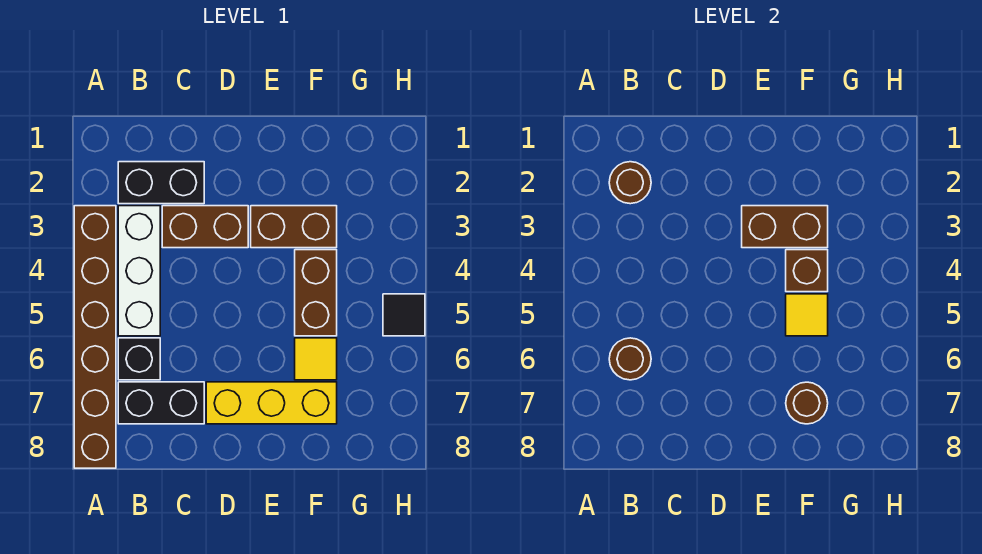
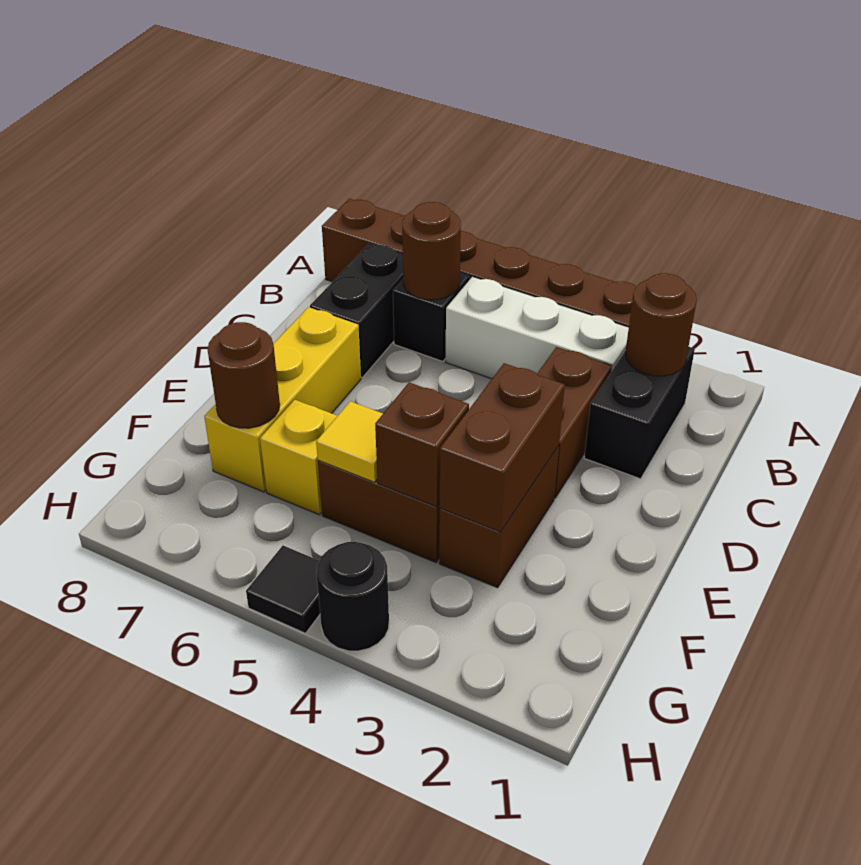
yellow tile F6 level 1 -> yellow brick F6 level 1
none -> black round brick H4 level 1

